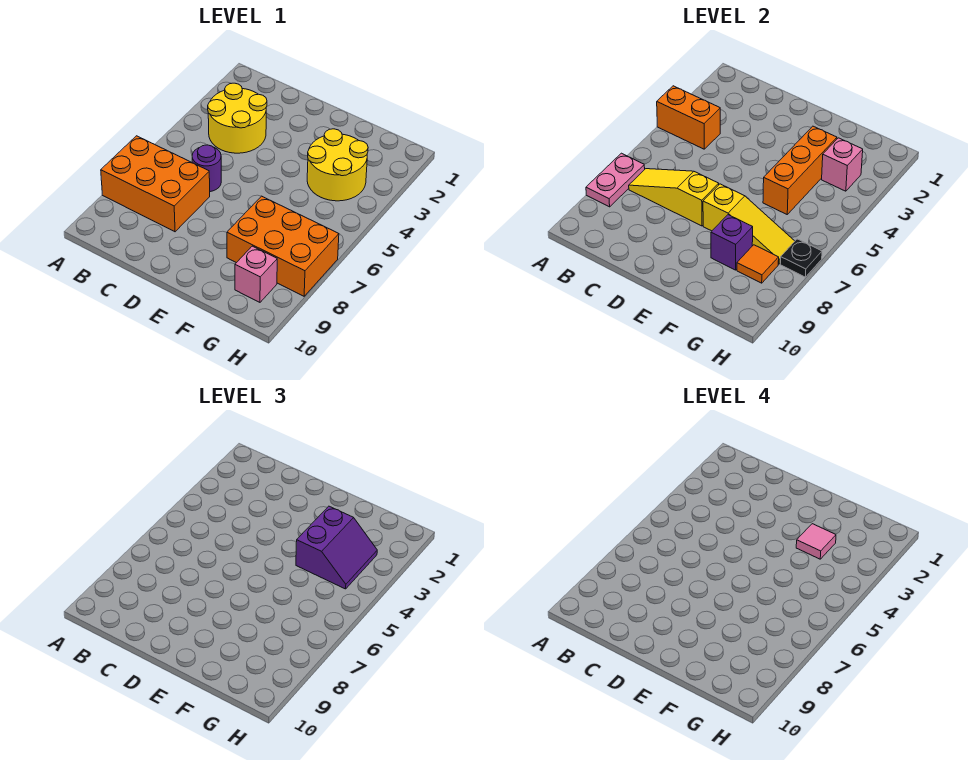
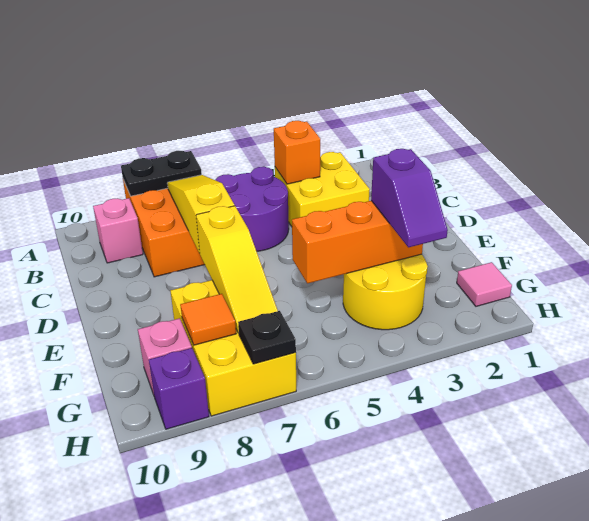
orange brick A4:B4 level 2 -> orange brick B4 level 2
pink plate A7:A8 level 2 -> black plate A7:A8 level 2
yellow round brick B3:C4 level 1 -> yellow brick B3:C4 level 1
purple round brick C6 level 1 -> purple round brick B5:C6 level 1
purple slope F3:G4 level 3 top F -> purple slope F3:G3 level 3 top F
pink tile F3 level 4 -> pink tile G1 level 1
orange brick F7:H8 level 1 -> yellow brick F7:H8 level 1
purple brick F8 level 2 -> purple brick H9 level 1
pink brick G3 level 2 -> pink brick B9 level 1

